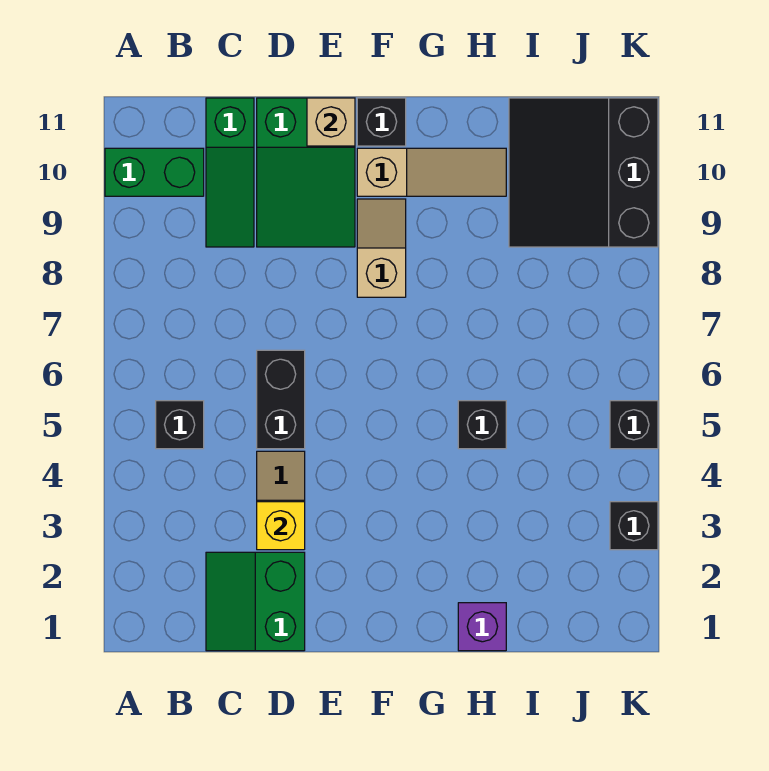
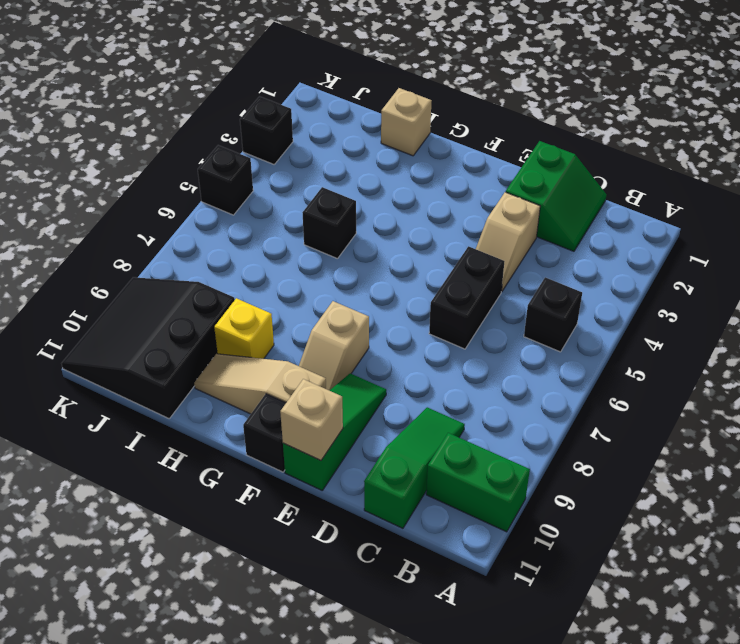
yellow brick D3 level 2 -> yellow brick H9 level 1
green slope D9:E11 level 1 top 11 -> green slope E9:E11 level 1 top 11
purple brick H1 level 1 -> tan brick H1 level 1
black slope I9:K11 level 1 top K -> black slope I9:K11 level 1 top I

